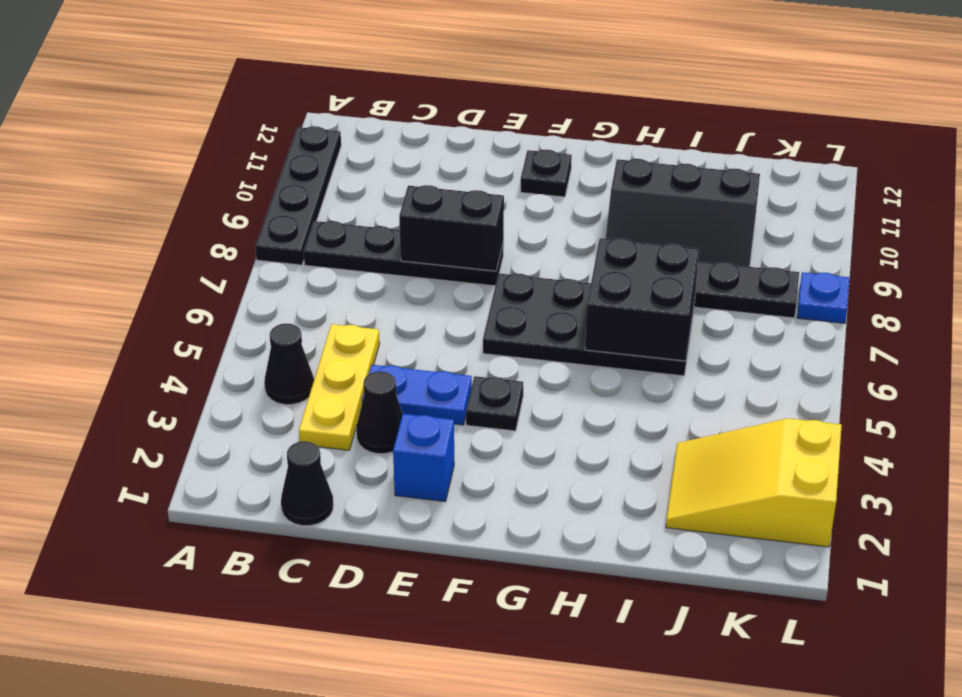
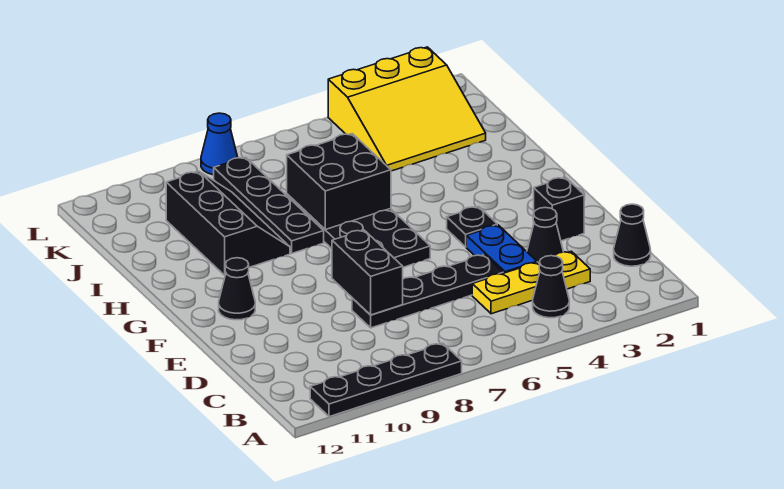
black plate B8:E8 level 1 -> black plate D5:D8 level 1
blue brick E2 level 1 -> black brick E2 level 1
black plate F11 level 1 -> black cone F11 level 1
yellow slope J2:L3 level 1 top L -> yellow slope J2:L4 level 1 top L
blue plate L8 level 1 -> blue cone L8 level 1

